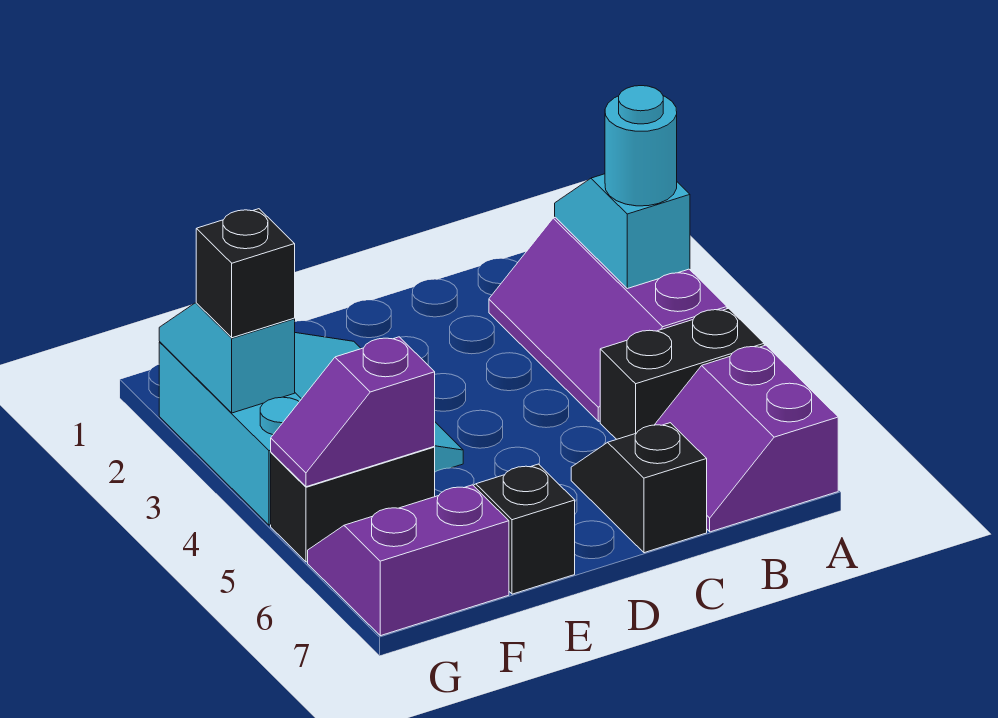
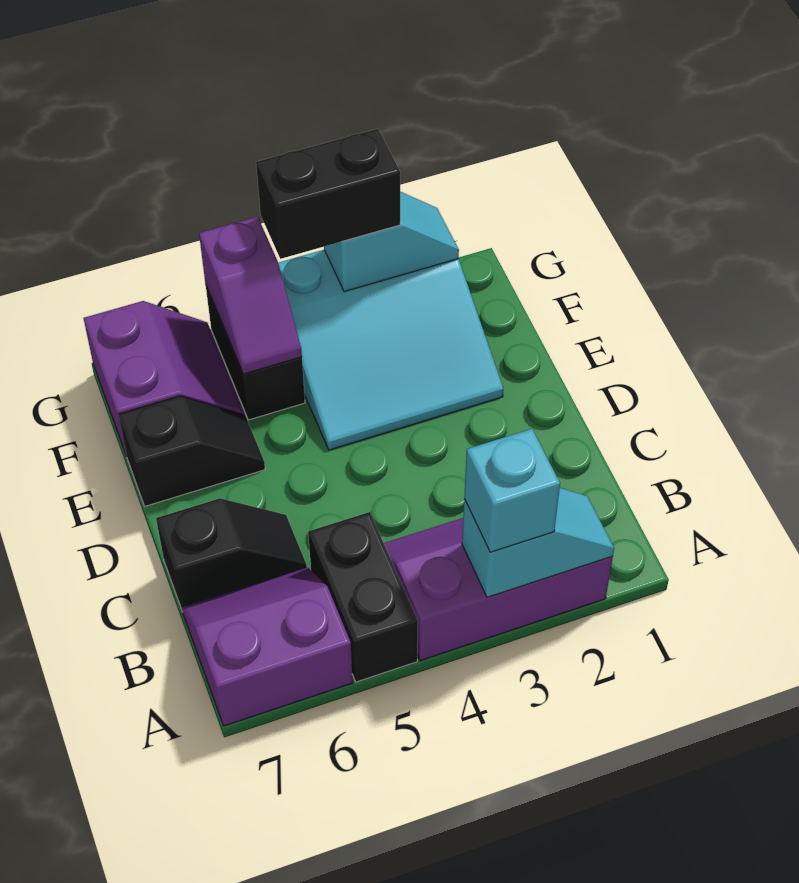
cyan round brick A3 level 3 -> cyan brick A3 level 3
purple slope F5:G5 level 2 top F -> purple slope F5:G5 level 2 top G
black brick G3 level 3 -> black brick G3:G4 level 3

